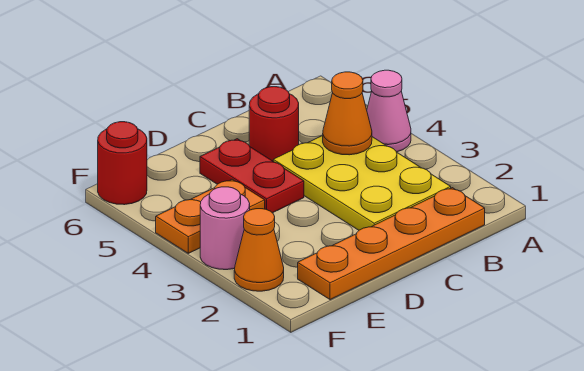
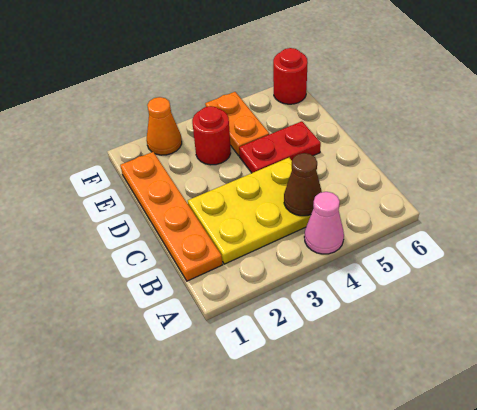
orange cone B4 level 2 -> brown cone B4 level 2
red round brick C5 level 1 -> red round brick E3 level 1
pink round brick F3 level 1 -> none

